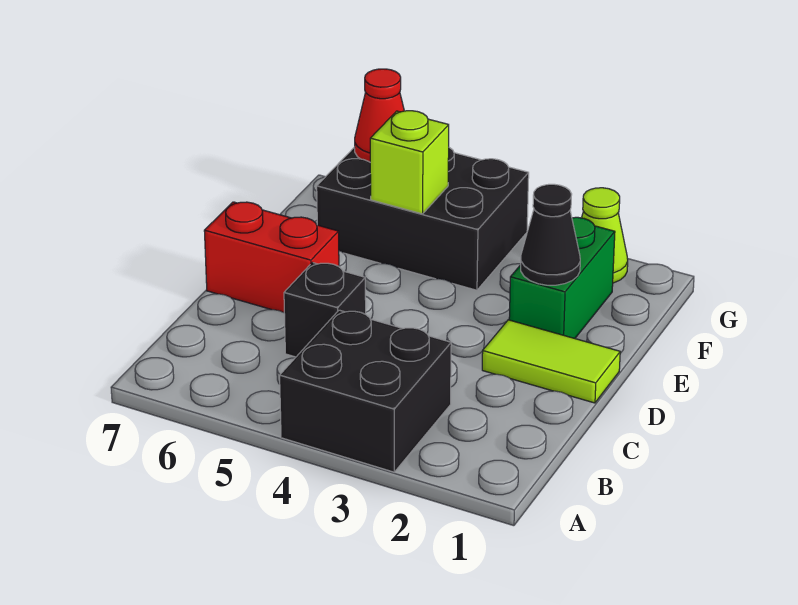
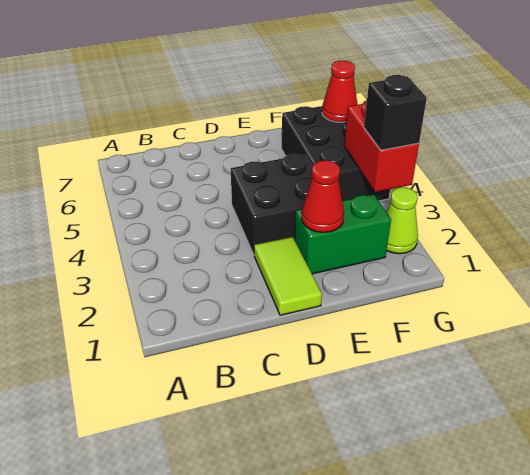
black brick A3:B4 level 1 -> black brick D3:E4 level 1
black brick C5 level 1 -> black brick G3 level 3
red brick D6:D7 level 1 -> red brick G3:G4 level 2
black cone E2 level 2 -> red cone E2 level 2
lime brick F5 level 2 -> none

